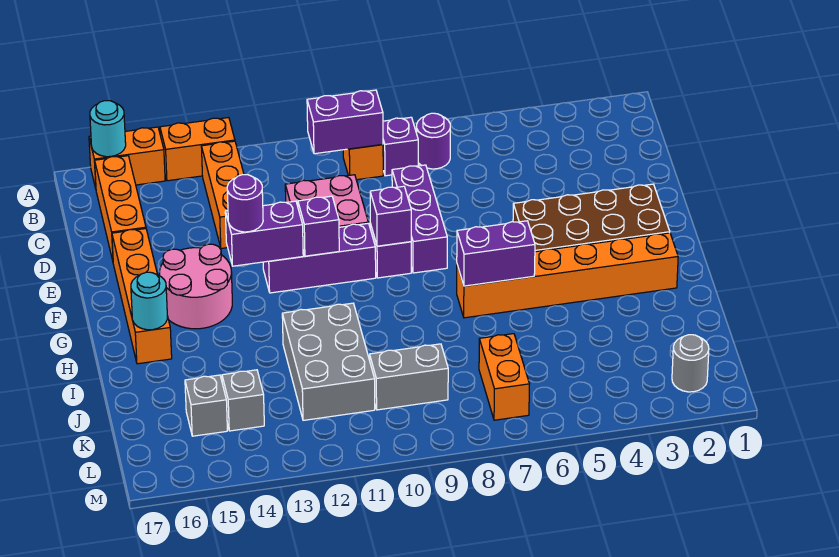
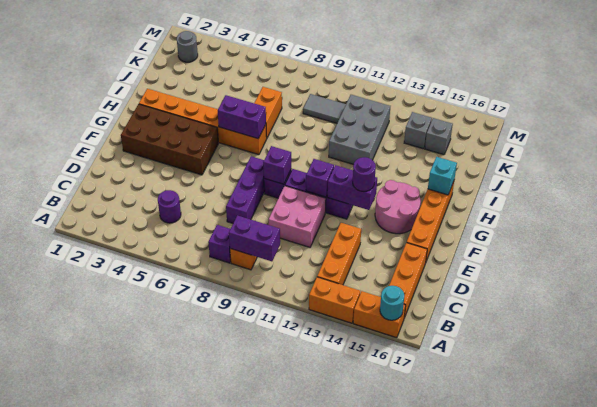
purple round brick B7 level 1 -> purple round brick C5 level 1
cyan round brick H16 level 2 -> cyan brick H16 level 2
orange brick K7:L7 level 1 -> orange brick I7:J7 level 1
grey brick K9:K10 level 1 -> grey tile K9:K10 level 1

